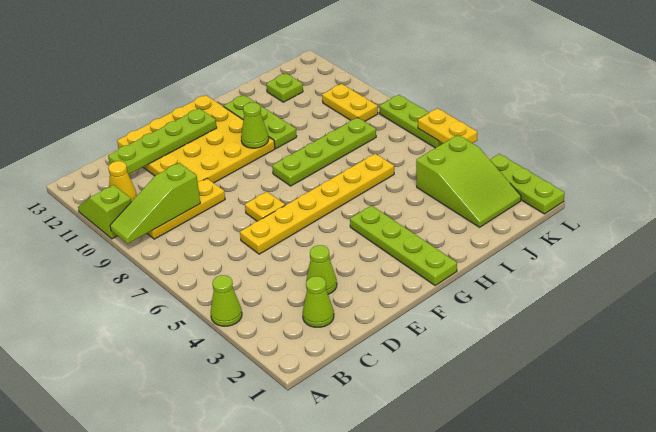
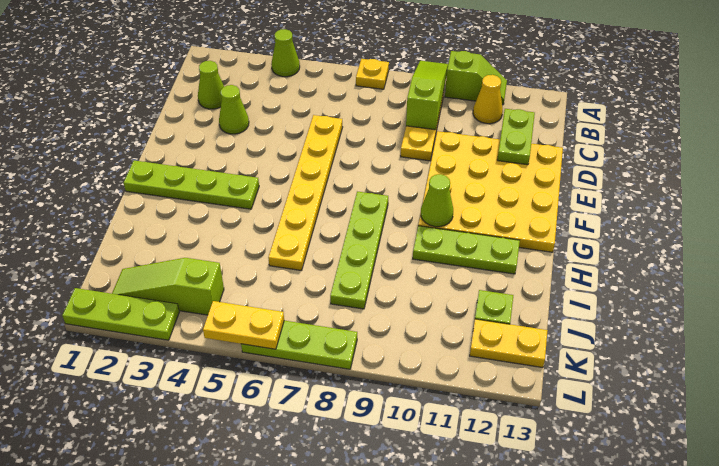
lime plate C12:F12 level 2 -> lime plate C12:D12 level 2
yellow plate E7 level 1 -> yellow plate A7 level 1
lime slope J2:K4 level 1 top 4 -> lime slope K2:K4 level 1 top 4
yellow plate K9:K10 level 1 -> yellow plate K12:K13 level 1

